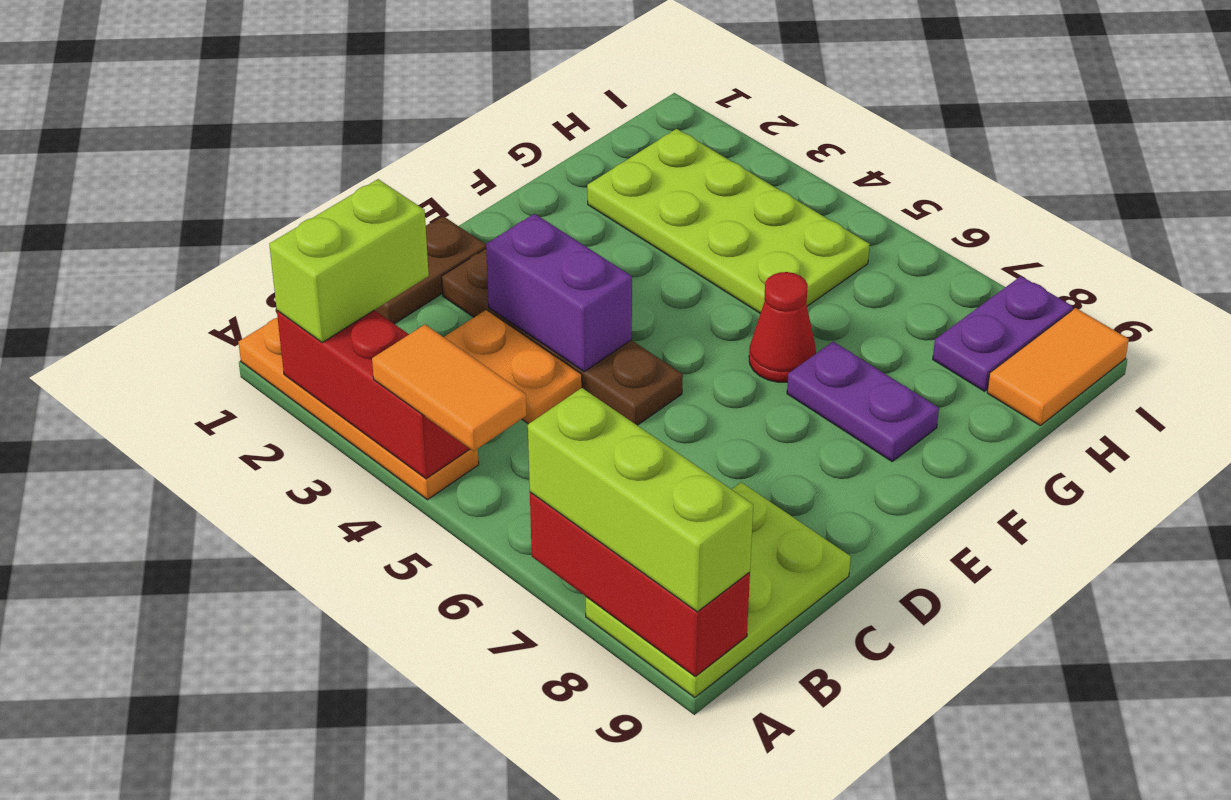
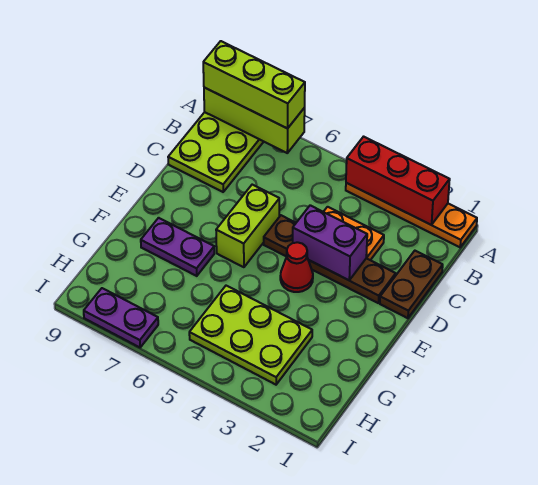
lime brick A2:B2 level 3 -> lime brick D6:E6 level 1
orange tile A4:A5 level 3 -> none
red brick A7:A9 level 2 -> lime brick A7:A9 level 2
red cone F6 level 1 -> red cone E4 level 1
lime plate G2:H5 level 1 -> lime plate G3:H5 level 1
purple plate H8:I8 level 1 -> purple plate I7:I8 level 1
orange tile H9:I9 level 1 -> none

